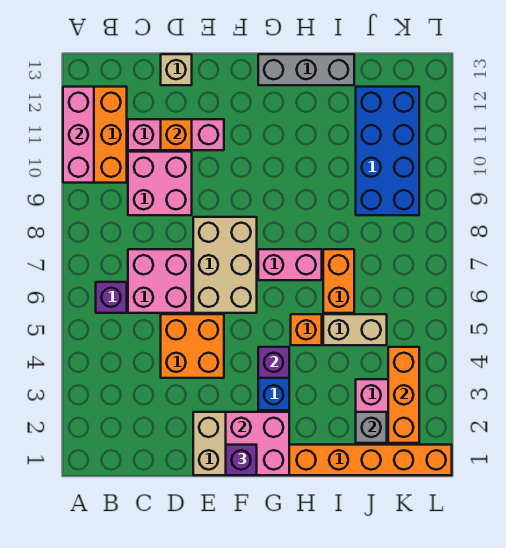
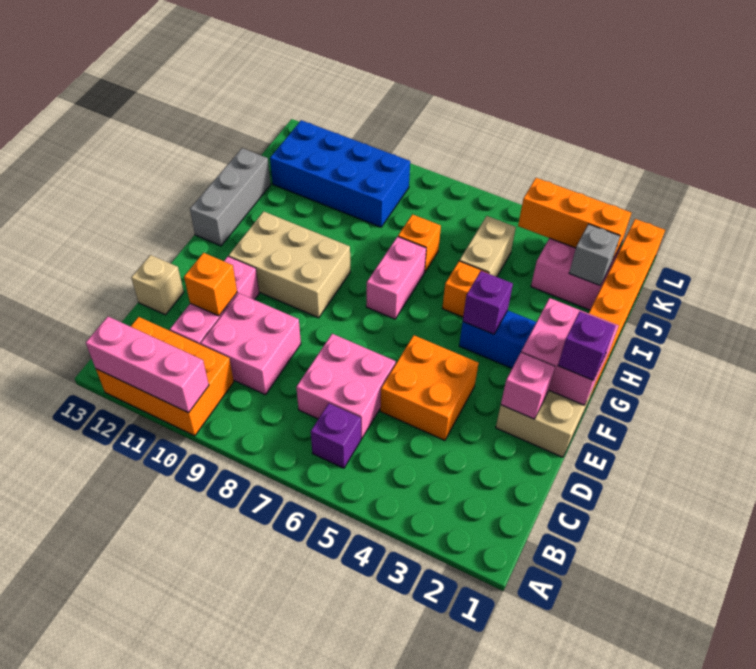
none -> pink brick E2 level 2
tan brick E6:F8 level 1 -> tan brick F9:G11 level 1
orange brick I6:I7 level 1 -> orange brick I7 level 1

